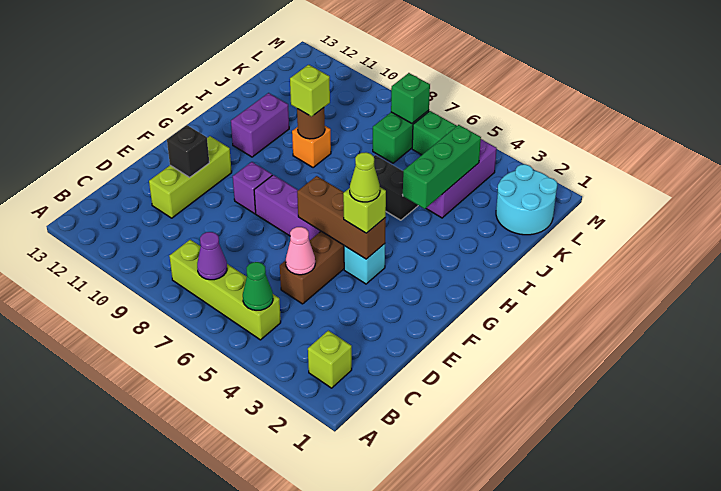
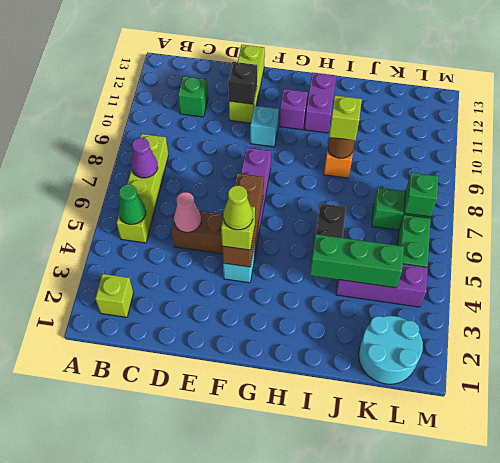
none -> green brick C11 level 1
lime brick D11:F11 level 1 -> lime brick E11:E13 level 1
purple brick F9 level 1 -> purple brick G11 level 1
none -> cyan brick F10 level 1
purple brick H11:I11 level 1 -> purple brick H11:H12 level 1

